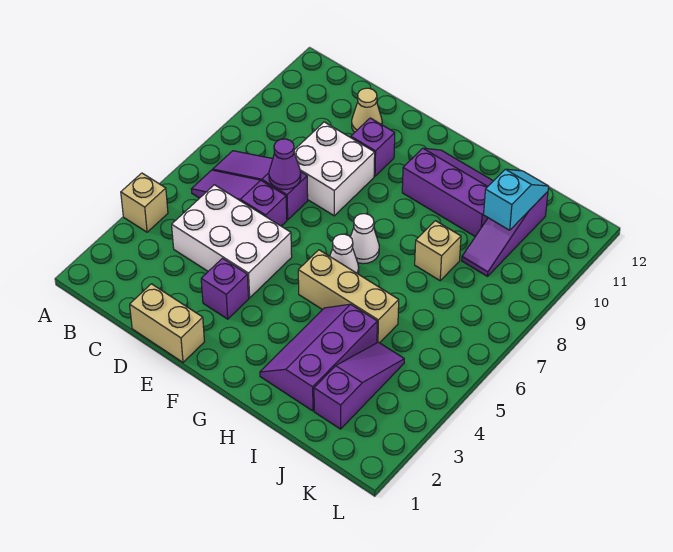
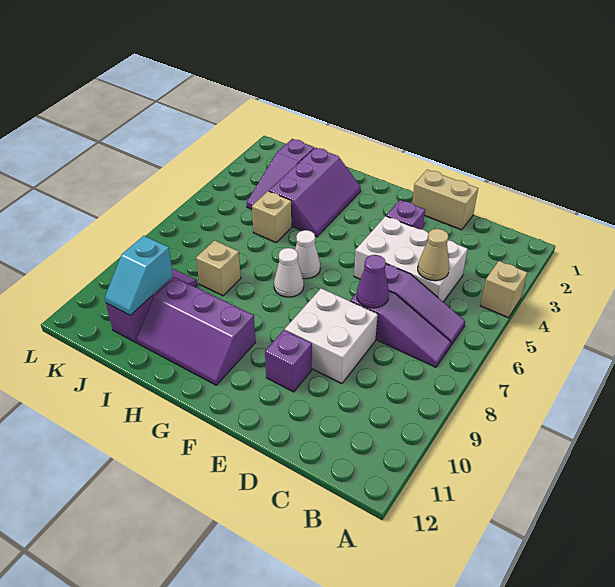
tan cone D11 level 1 -> tan cone C5 level 2
tan brick G5:I5 level 1 -> tan brick I5 level 1

